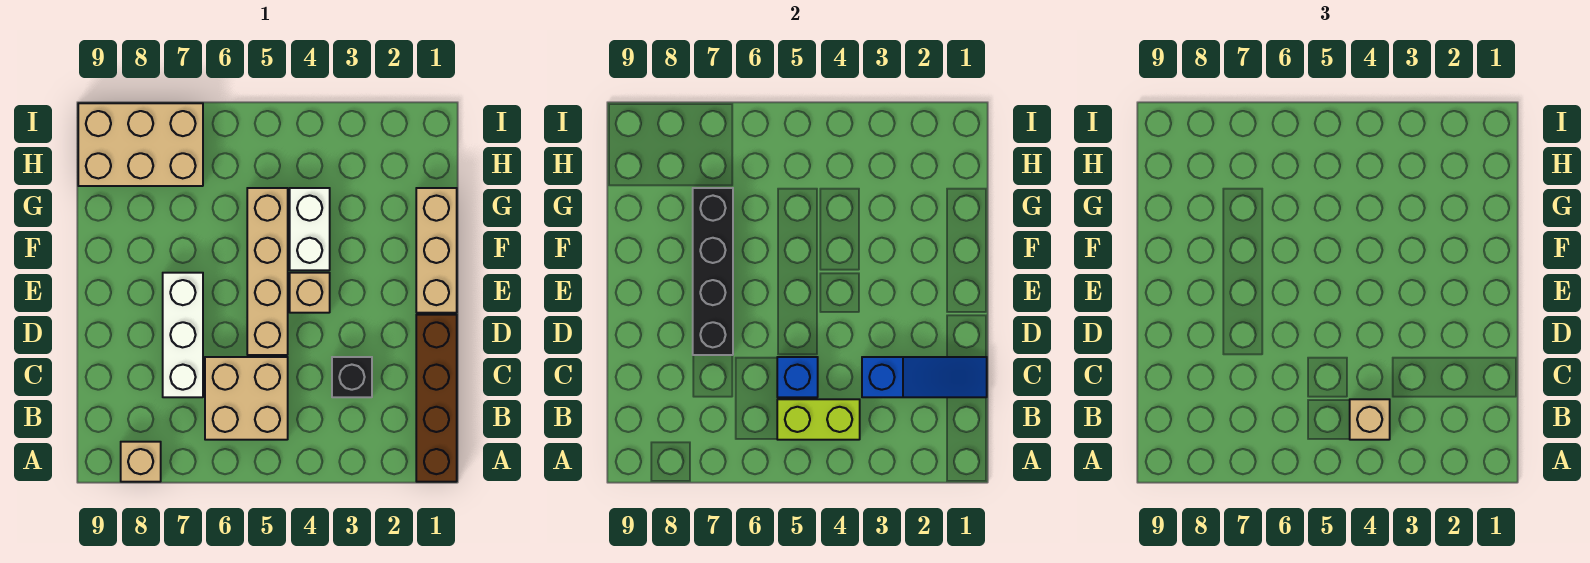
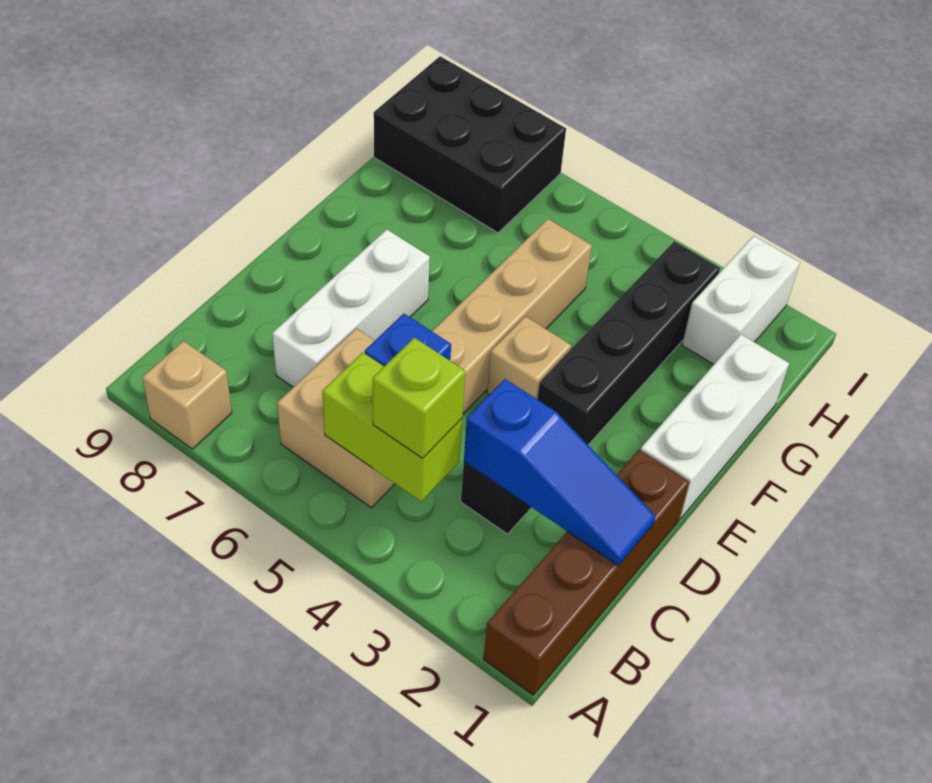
tan brick B4 level 3 -> lime brick B4 level 3
black brick D7:G7 level 2 -> black brick E3:H3 level 1
tan brick E1:G1 level 1 -> white brick E1:G1 level 1
white brick F4:G4 level 1 -> white brick H2:I2 level 1
tan brick H7:I9 level 1 -> black brick H7:I9 level 1

